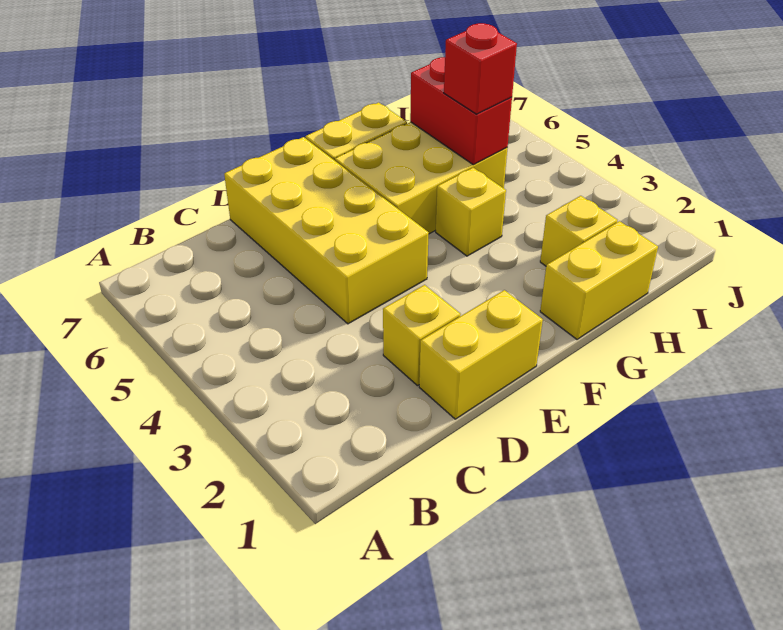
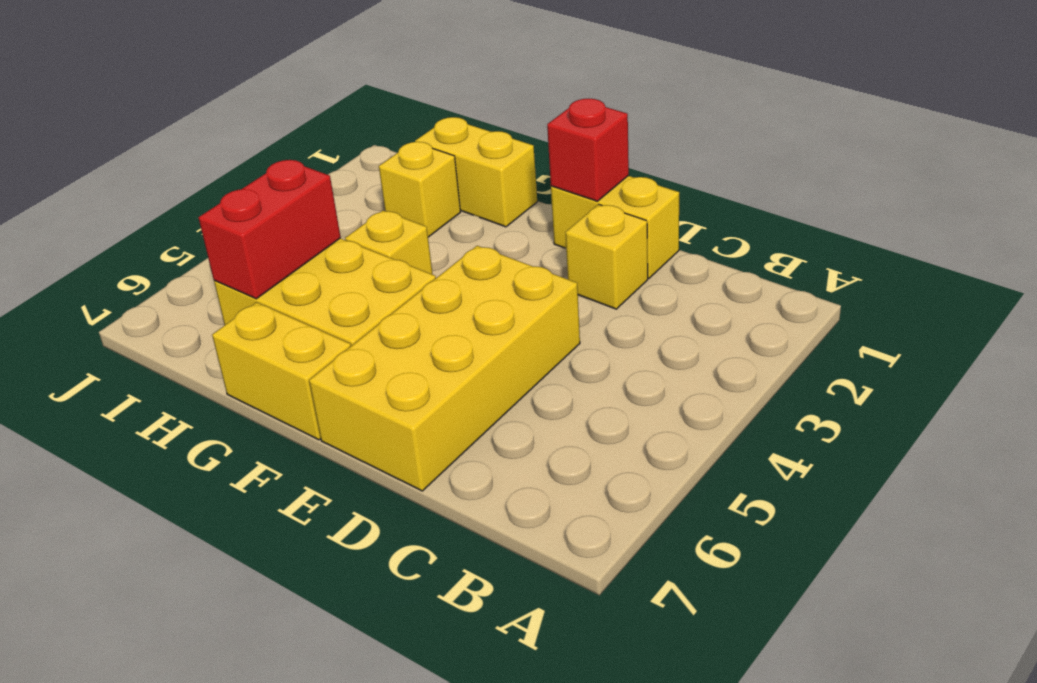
red brick H5 level 3 -> red brick E1 level 2

